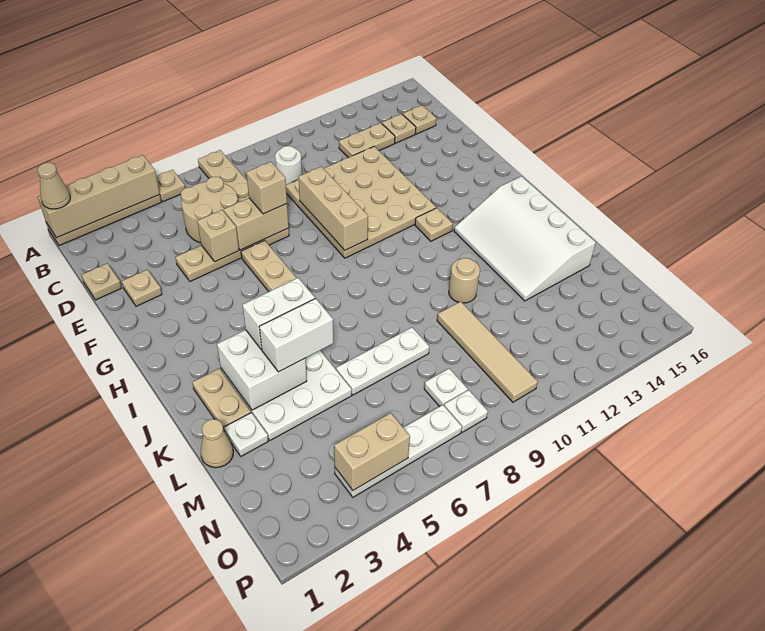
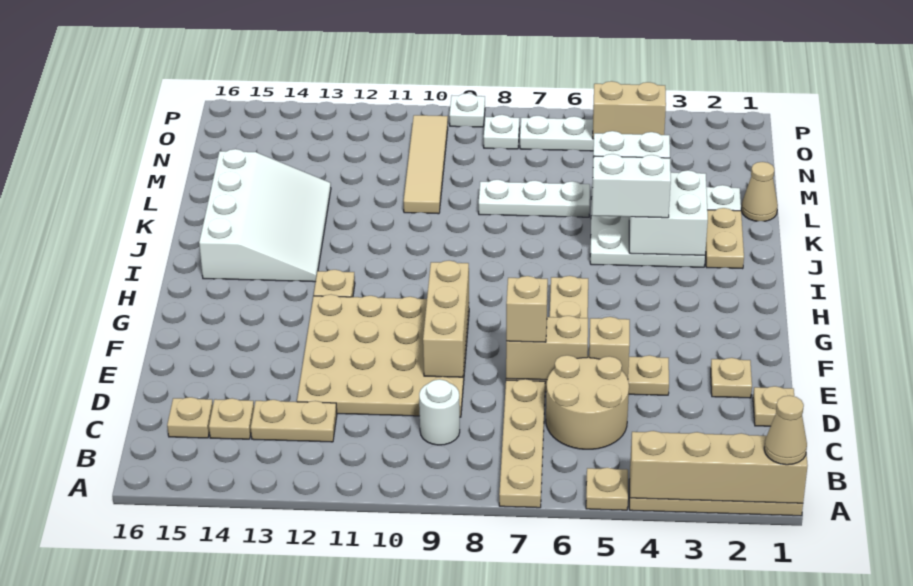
tan round brick K11 level 1 -> none
white plate N8 level 1 -> white plate P9 level 1

